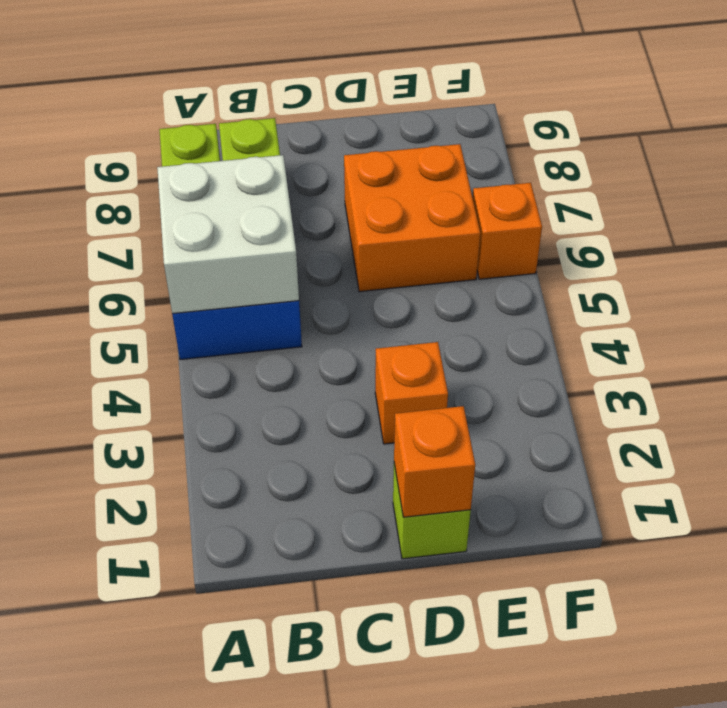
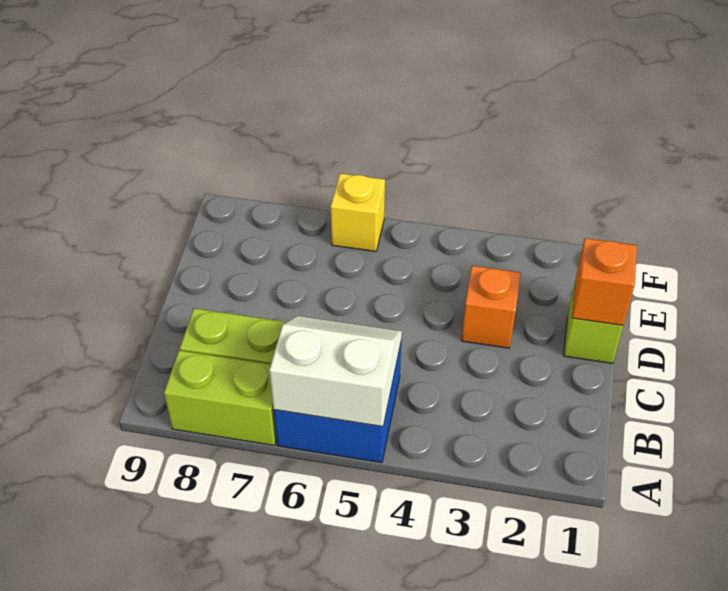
white brick A5:B6 level 2 -> white slope A5:B6 level 2 top A
orange brick D6:E7 level 1 -> none
orange brick F6 level 1 -> yellow brick F6 level 1

